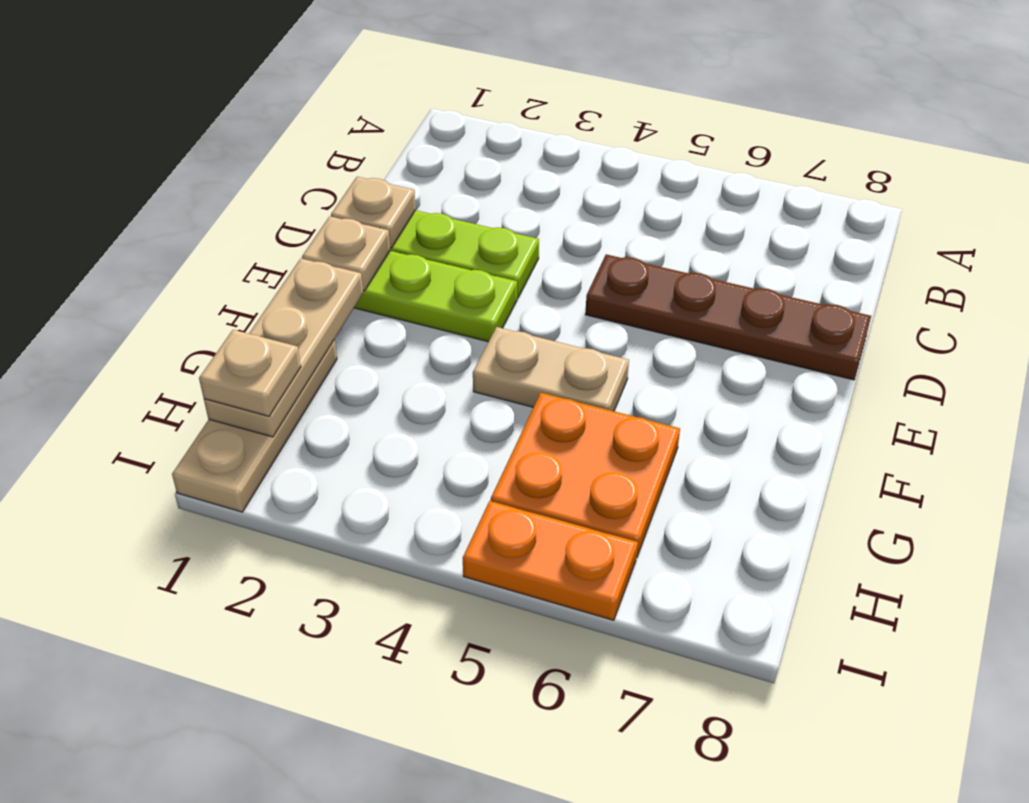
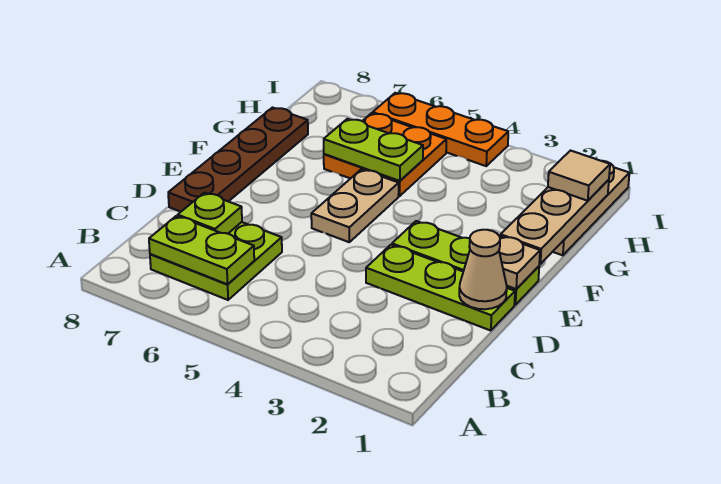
none -> lime plate B6:C7 level 1
none -> lime plate B6:B7 level 2
none -> lime plate C7 level 2
tan plate D1 level 2 -> tan cone D1 level 2
brown plate D5:D8 level 1 -> brown plate D8:G8 level 1
tan plate F4:F5 level 1 -> tan plate E5:F5 level 1
none -> lime plate G5:G6 level 2
tan plate H1 level 3 -> tan tile H1 level 3
orange plate I5:I6 level 1 -> orange plate I4:I6 level 1

